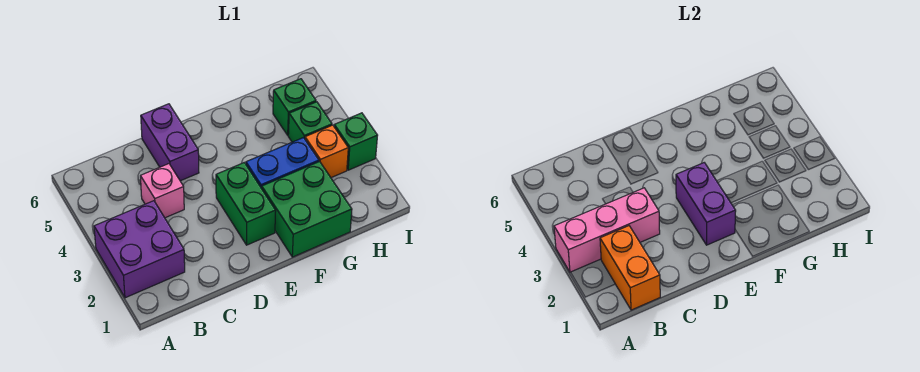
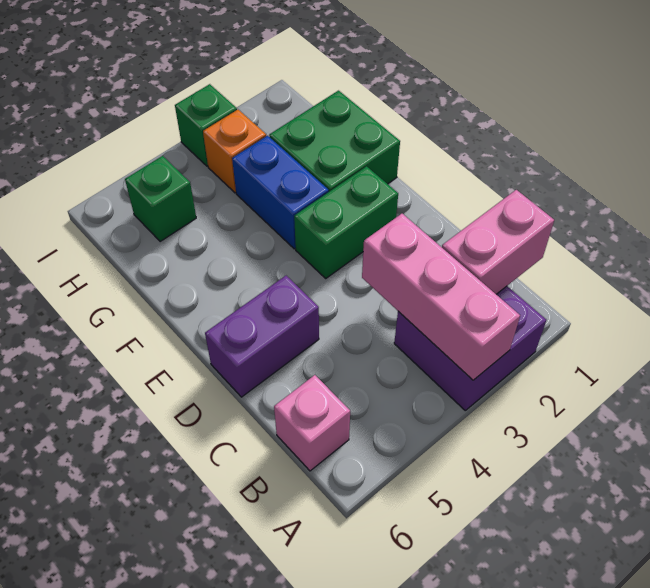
orange brick B1:B2 level 2 -> pink brick B1:B2 level 2
pink brick C4 level 1 -> pink brick B6 level 1
purple brick E2:E3 level 2 -> none
green brick H4 level 1 -> none

